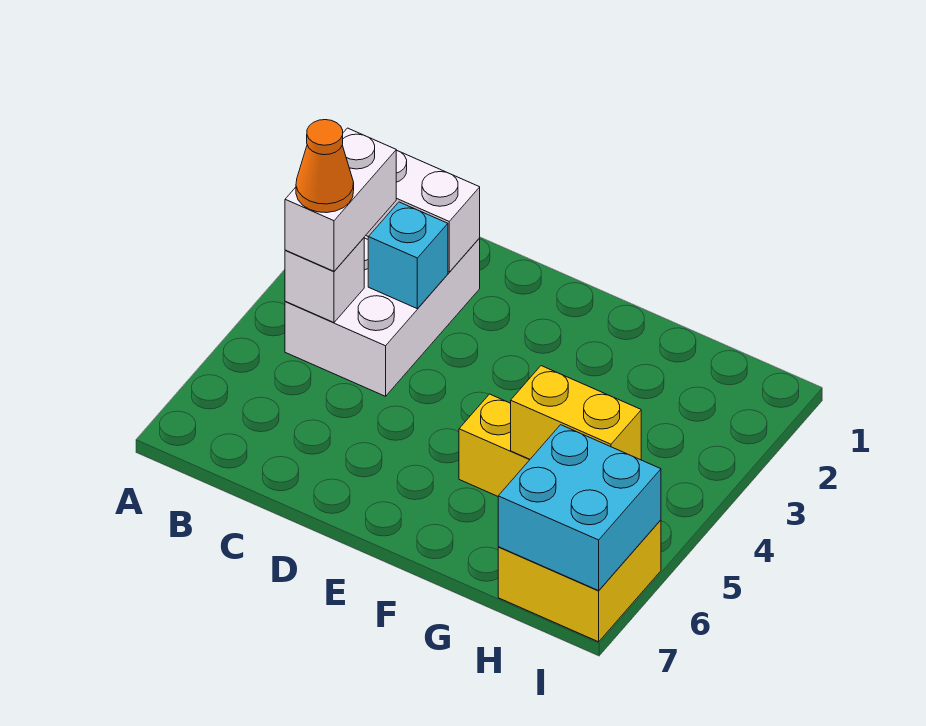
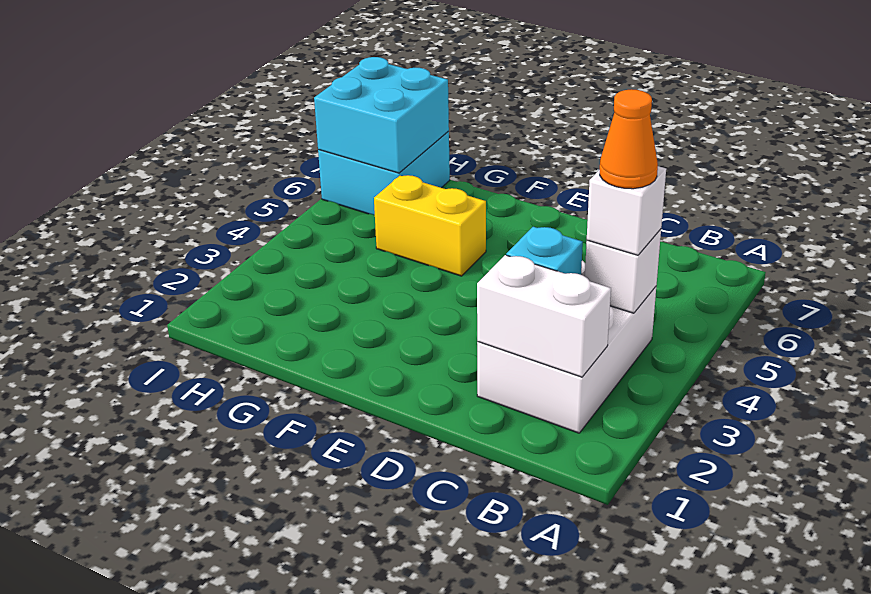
white brick B3:B4 level 3 -> white brick B4 level 3
yellow brick G5:H5 level 2 -> none
yellow brick H6:I7 level 1 -> cyan brick H6:I7 level 1

